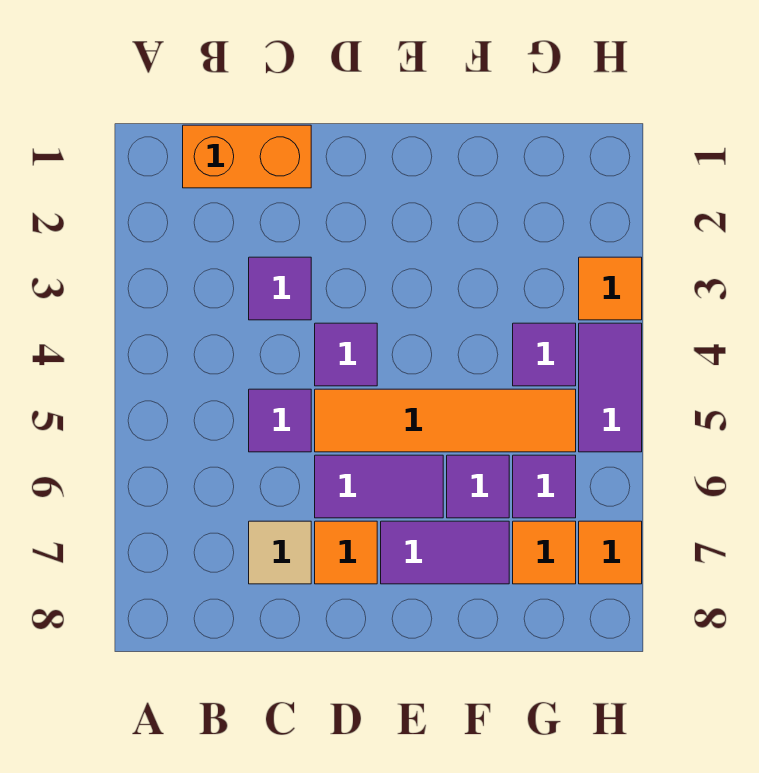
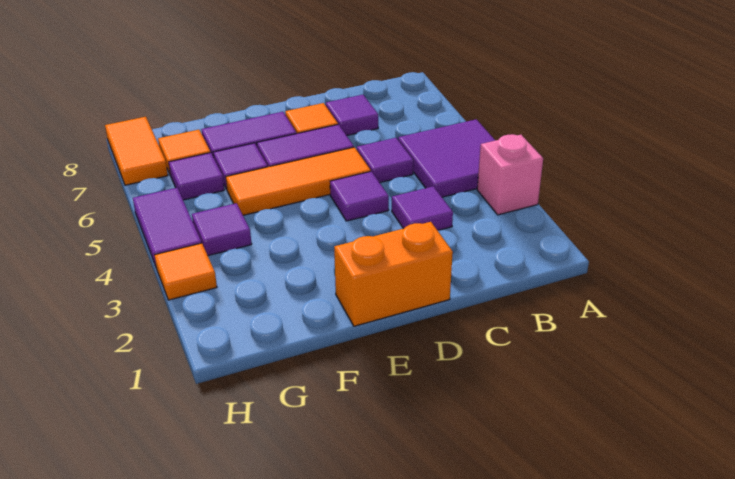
none -> pink brick A3 level 1
none -> purple tile A4:B5 level 1
orange brick B1:C1 level 1 -> orange brick D1:E1 level 1
tan tile C7 level 1 -> purple tile C7 level 1
orange tile D5:G5 level 1 -> orange tile D5:F5 level 1
orange tile H7 level 1 -> orange tile H7:H8 level 1

